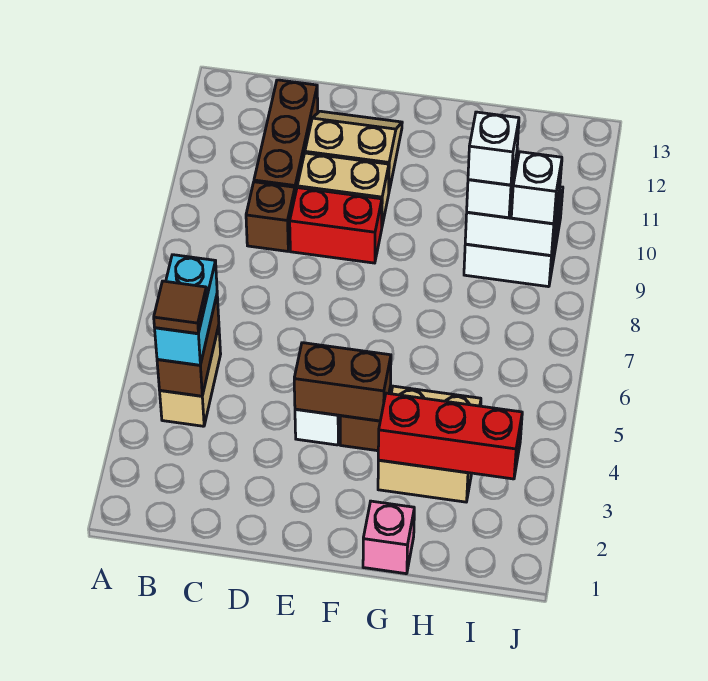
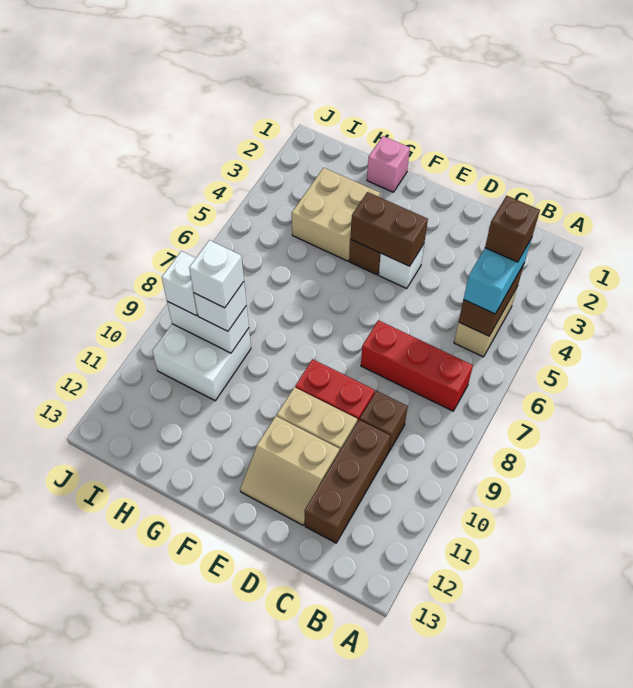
brown tile B4 level 4 -> brown brick B4 level 4
red brick G3:I3 level 2 -> red brick B7:D7 level 1

